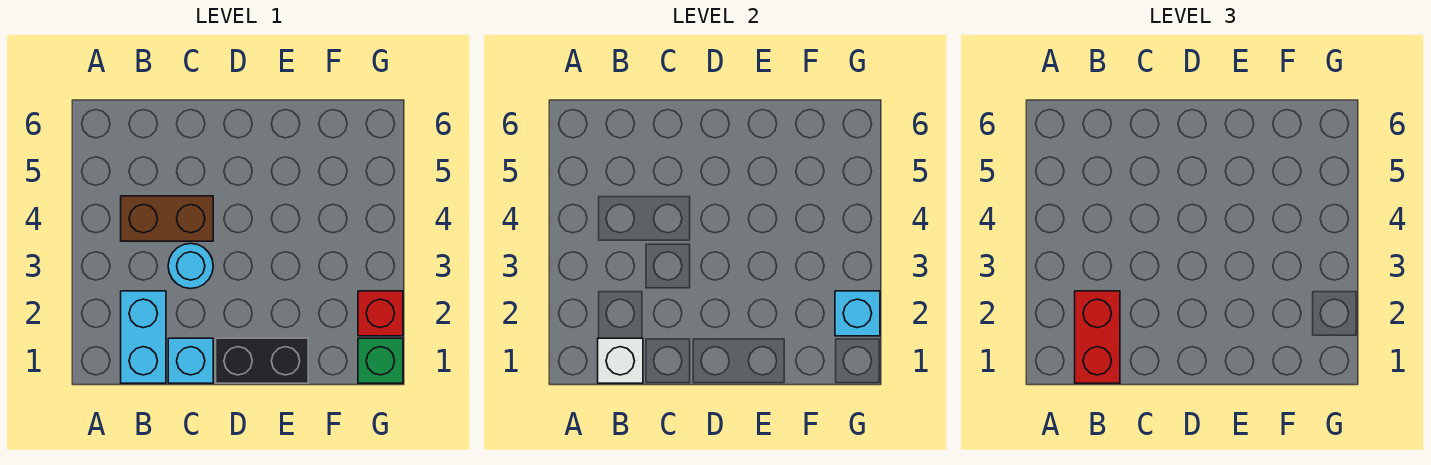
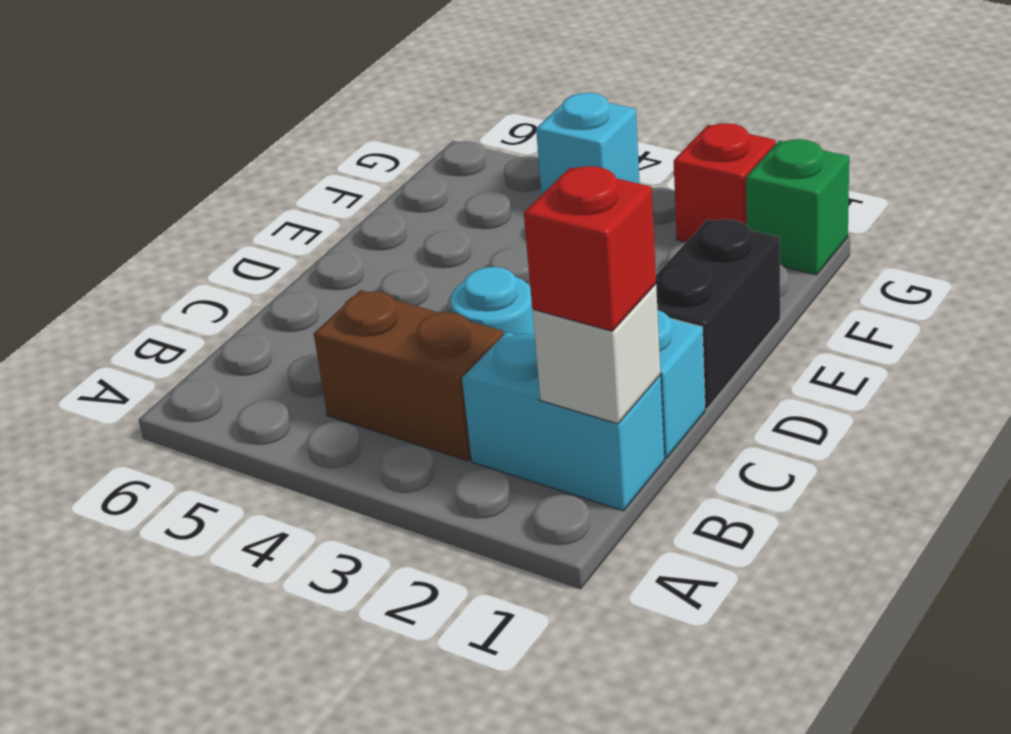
red brick B1:B2 level 3 -> red brick B1 level 3
brown brick B4:C4 level 1 -> brown brick B3:B4 level 1
cyan brick G2 level 2 -> cyan brick G4 level 1

